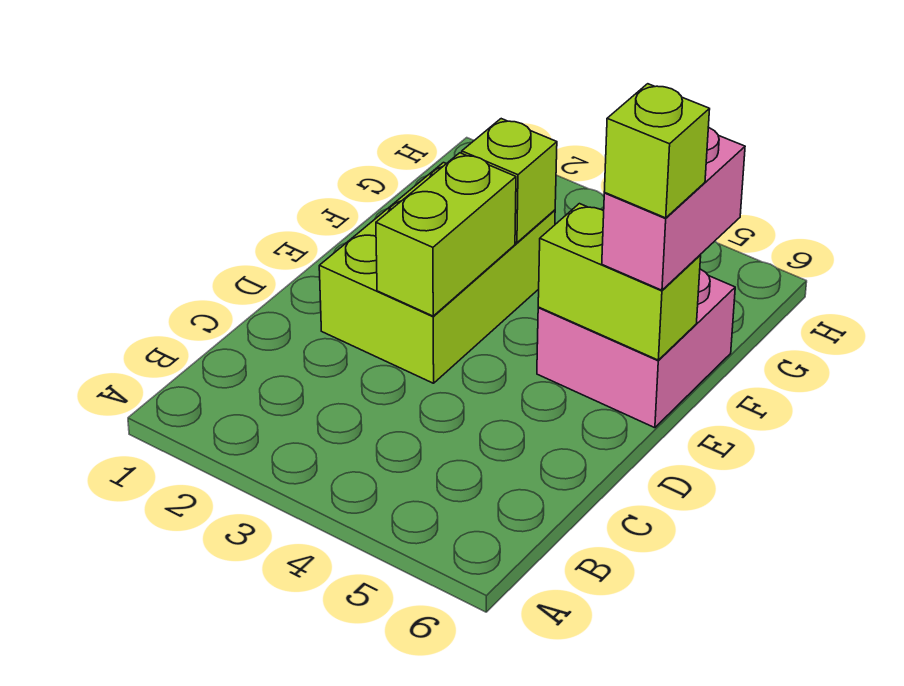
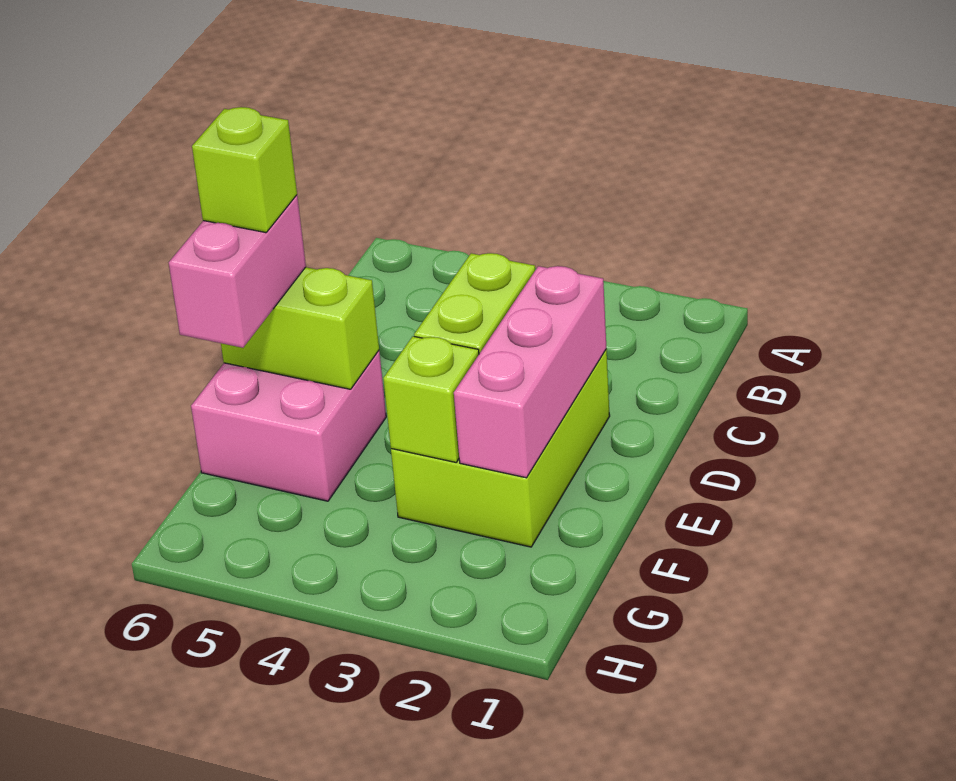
none -> pink brick D2:F2 level 2

